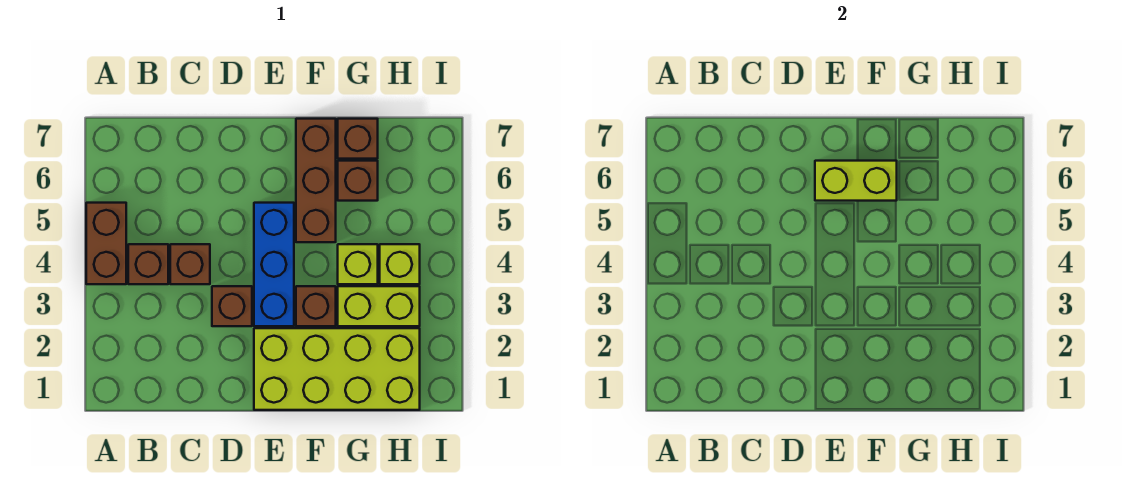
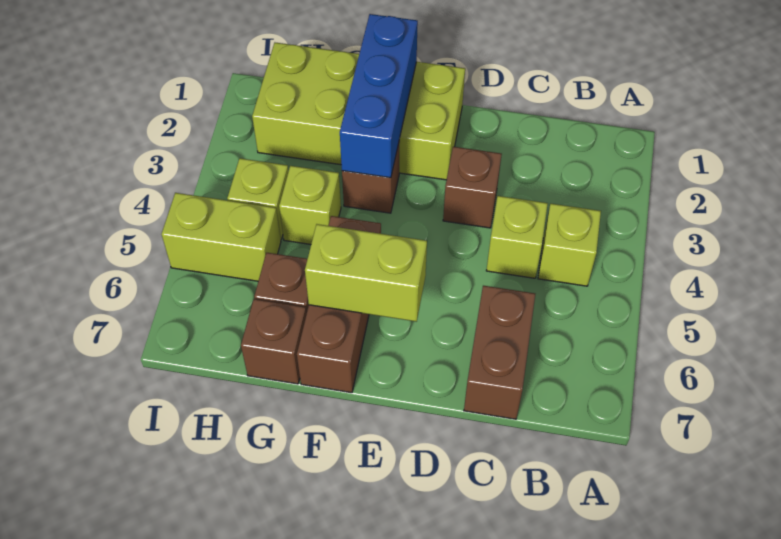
brown brick A4:A5 level 1 -> brown brick C6:C7 level 1
brown brick B4 level 1 -> lime brick B4 level 1
brown brick C4 level 1 -> lime brick C4 level 1
blue brick E3:E5 level 1 -> blue brick F1:F3 level 2
lime brick G3:H3 level 1 -> lime brick H5:I5 level 1

